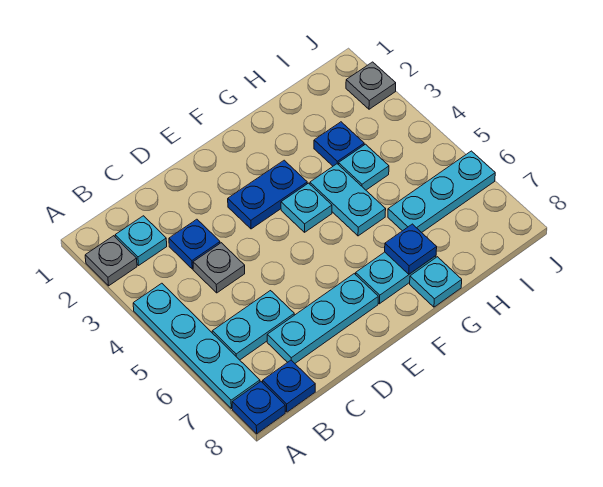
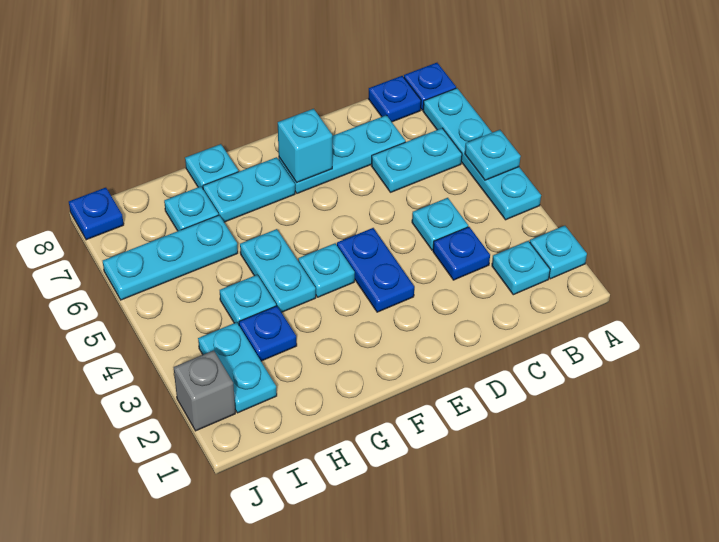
grey plate A2 level 1 -> cyan plate A2 level 1
none -> cyan plate A5 level 2
grey plate C4 level 1 -> cyan plate C4 level 1
blue plate E3:F3 level 1 -> blue plate E3:E4 level 1
none -> cyan brick E7 level 2
blue plate G7 level 2 -> blue plate J8 level 1
none -> cyan plate H7 level 1
none -> cyan plate I2:I3 level 1
grey plate J2 level 1 -> grey brick J2 level 1

